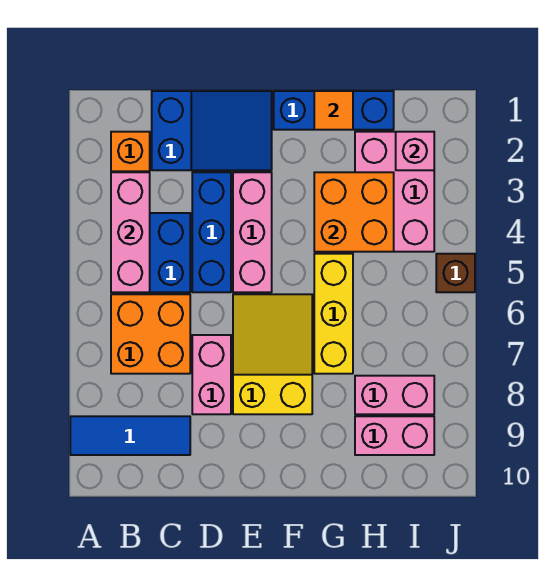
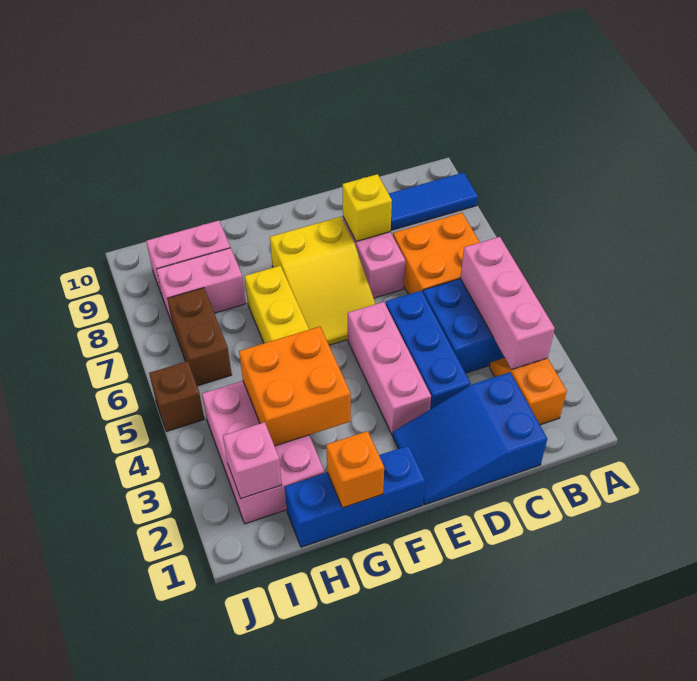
none -> yellow brick D8 level 2
orange tile G1 level 2 -> orange brick G1 level 2
none -> brown brick I6:I7 level 1

